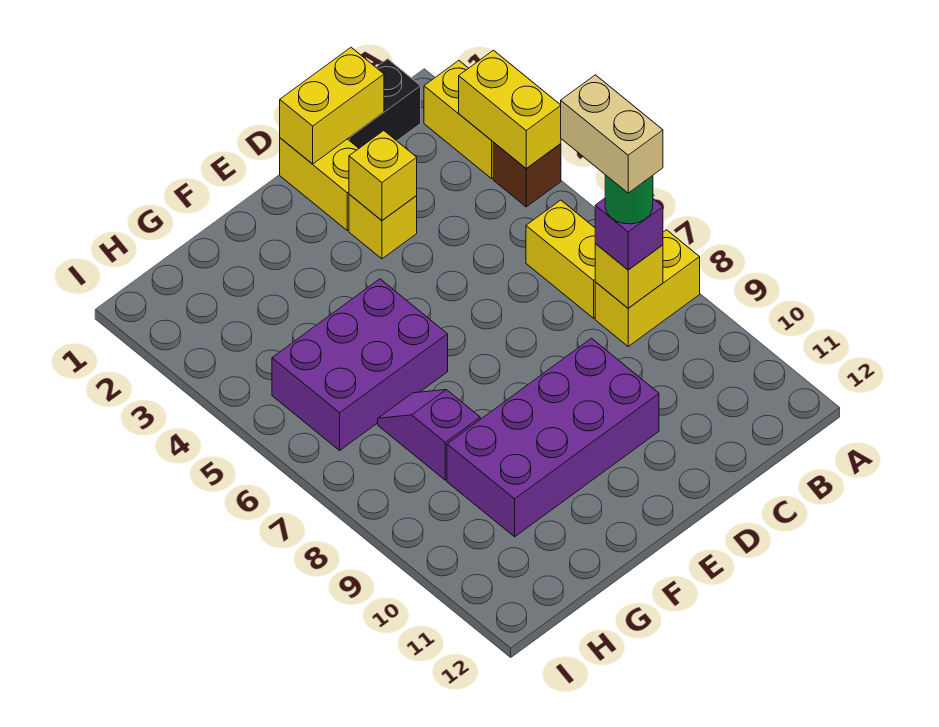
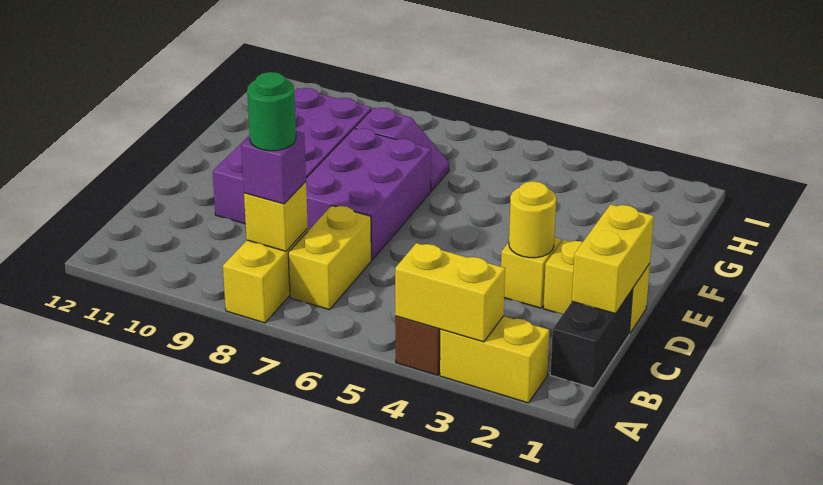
yellow brick B6:B7 level 1 -> yellow brick B7:C7 level 1
tan brick B7:B8 level 5 -> none
yellow brick D3 level 2 -> yellow round brick D3 level 2
purple brick F5:H6 level 1 -> purple brick D7:F8 level 1

